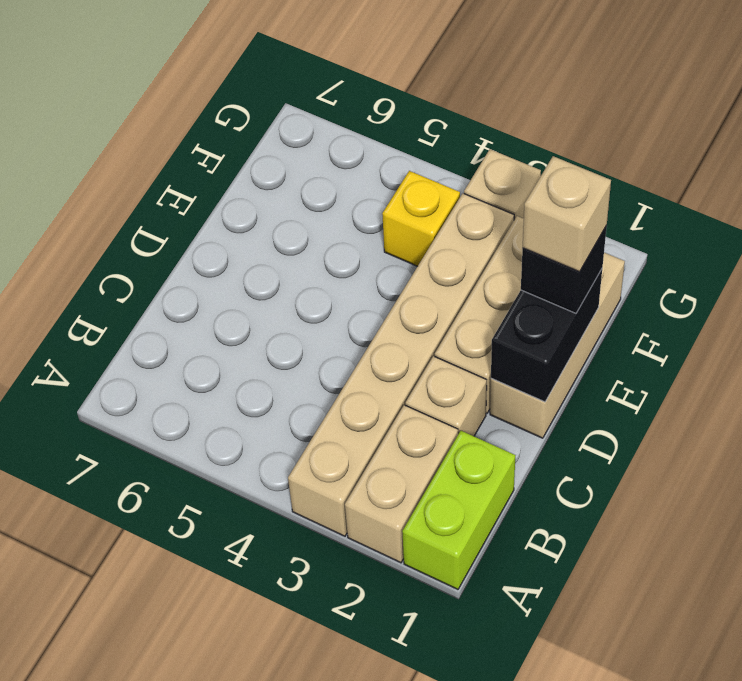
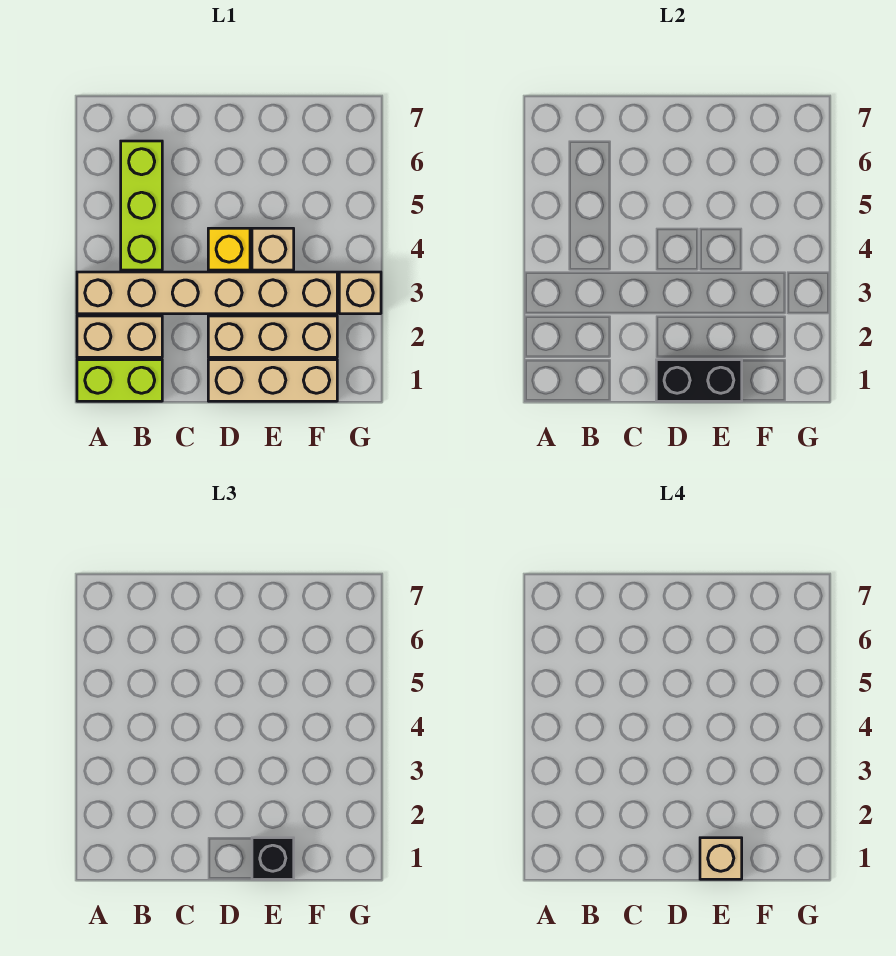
none -> lime brick B4:B6 level 1
tan brick C2 level 1 -> tan brick E4 level 1
yellow brick F4 level 1 -> yellow brick D4 level 1

